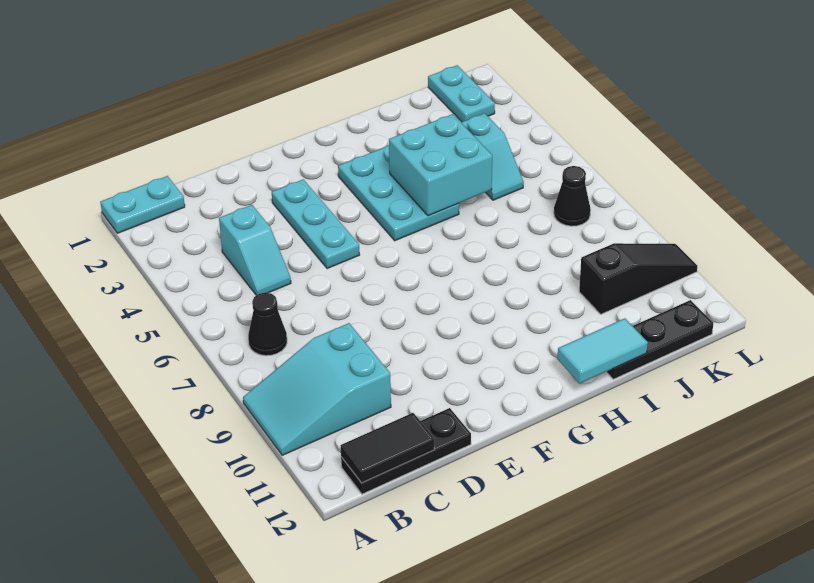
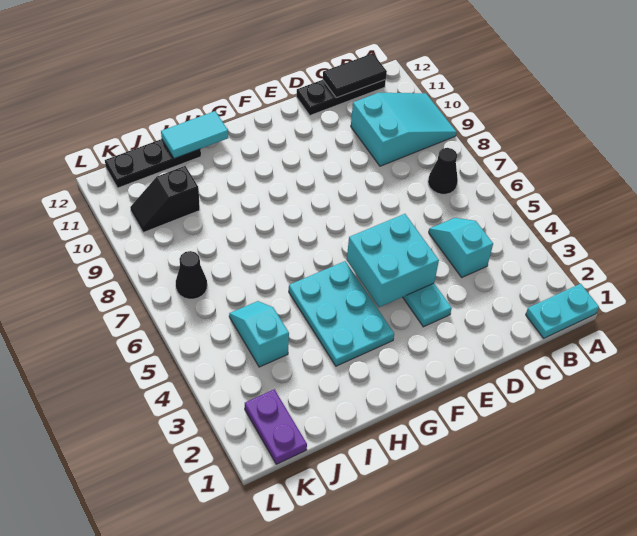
cyan brick H4:I5 level 2 -> cyan brick E4:F5 level 2
black slope J10:L10 level 1 top J -> black slope J10:K10 level 1 top J
cyan plate K1:K2 level 1 -> purple plate K1:K2 level 1

